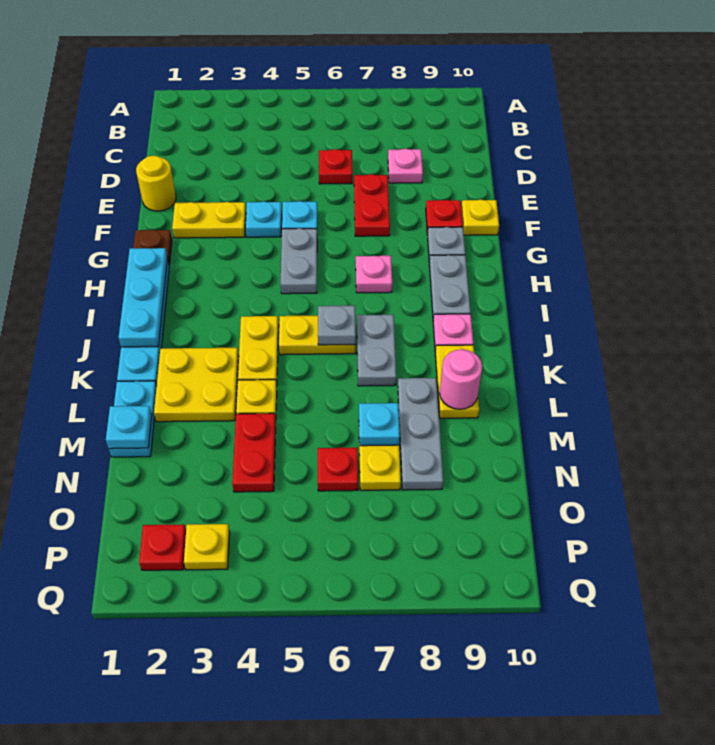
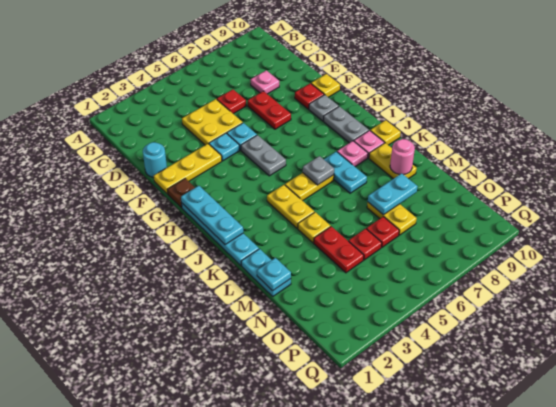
yellow round brick E1 level 1 -> cyan round brick E1 level 1
yellow plate F2:F3 level 1 -> yellow plate F1:F3 level 1
pink plate H7 level 1 -> pink plate J8 level 1
grey plate J7:K7 level 1 -> cyan plate J7:K7 level 1
yellow plate K2:L3 level 1 -> yellow plate D4:E5 level 1
grey plate L8:N8 level 1 -> none
cyan plate M7 level 2 -> cyan plate M7:M8 level 2
red plate P2 level 1 -> red plate N5 level 1
yellow plate P3 level 1 -> yellow plate J10 level 1

